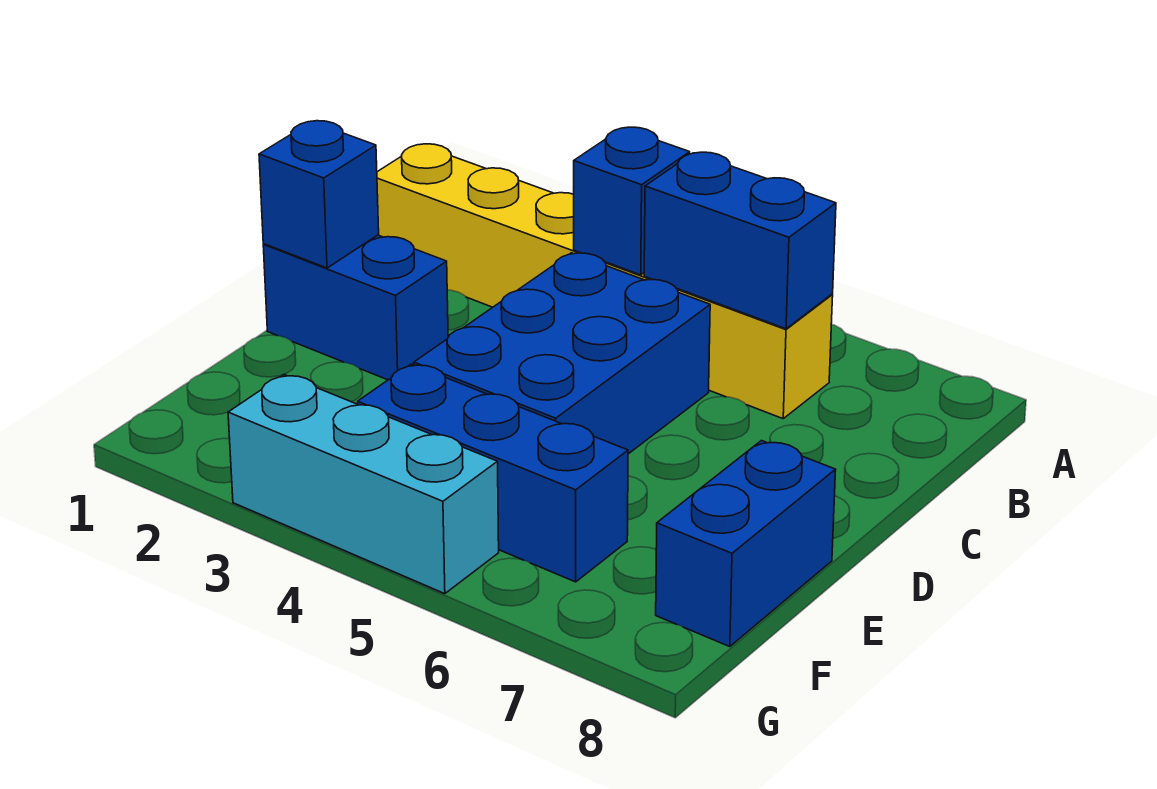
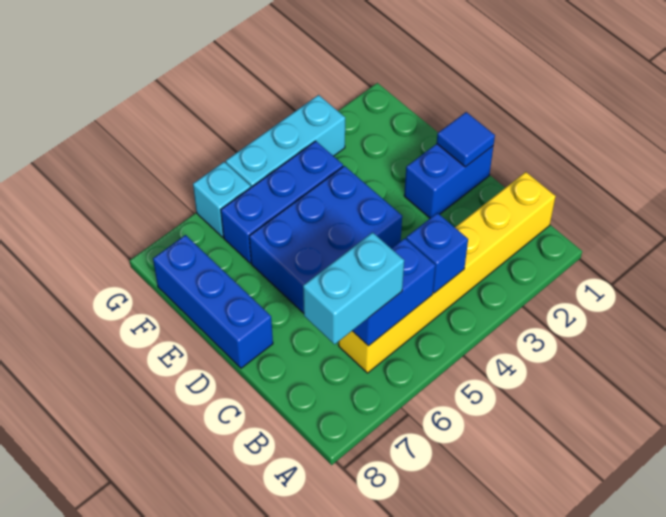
none -> cyan brick B6:B7 level 3
blue brick C4:E5 level 1 -> blue brick D4:E6 level 1
blue brick D1 level 2 -> blue tile D1 level 2
blue brick E8:F8 level 1 -> blue brick D8:F8 level 1
none -> cyan brick G6 level 1

